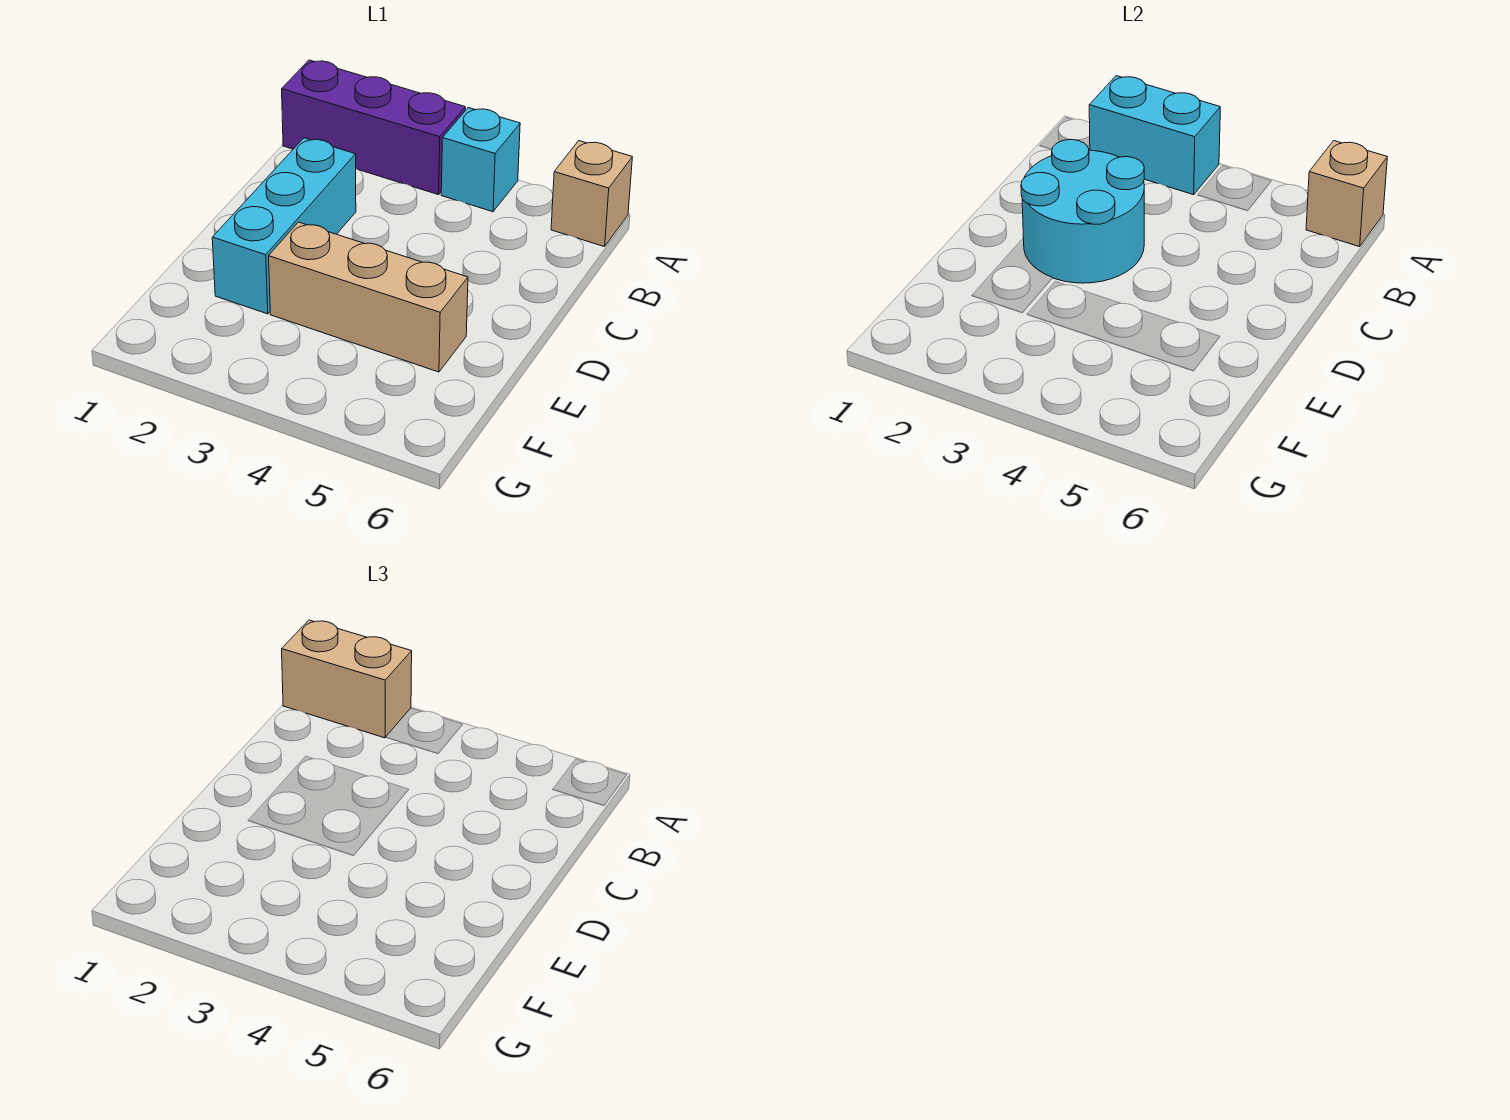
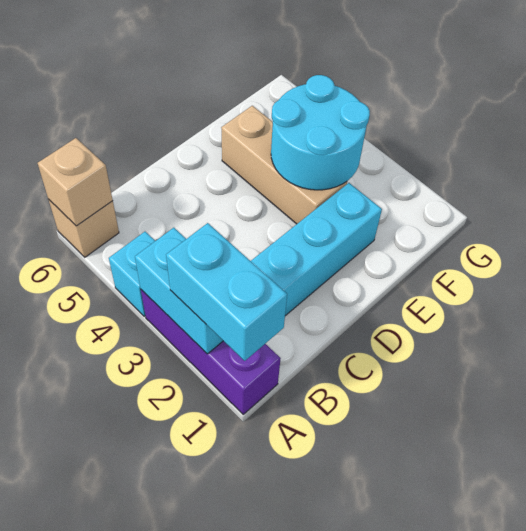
tan brick A1:A2 level 3 -> cyan brick A1:A2 level 3
cyan round brick C2:D3 level 2 -> cyan round brick E3:F4 level 2

